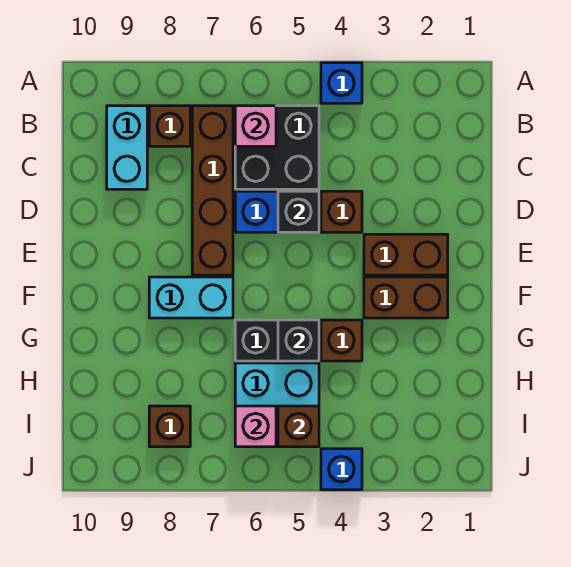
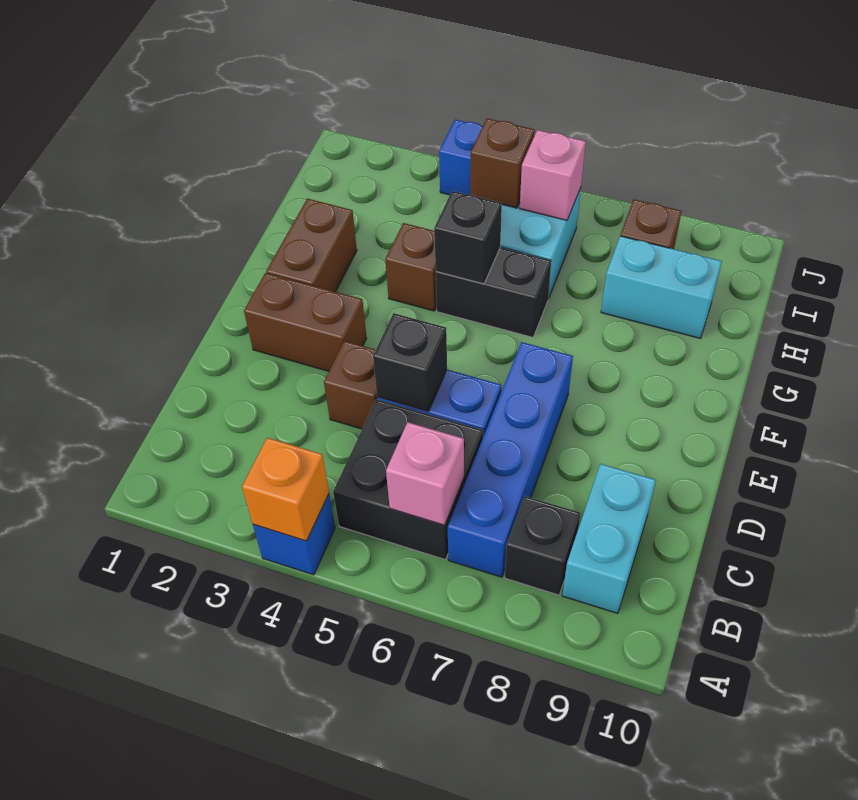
none -> orange brick A4 level 2
brown brick B7:E7 level 1 -> blue brick B7:E7 level 1
brown brick B8 level 1 -> black brick B8 level 1
brown brick F2:F3 level 1 -> brown brick F2:G2 level 1
cyan brick F7:F8 level 1 -> cyan brick H8:H9 level 1

